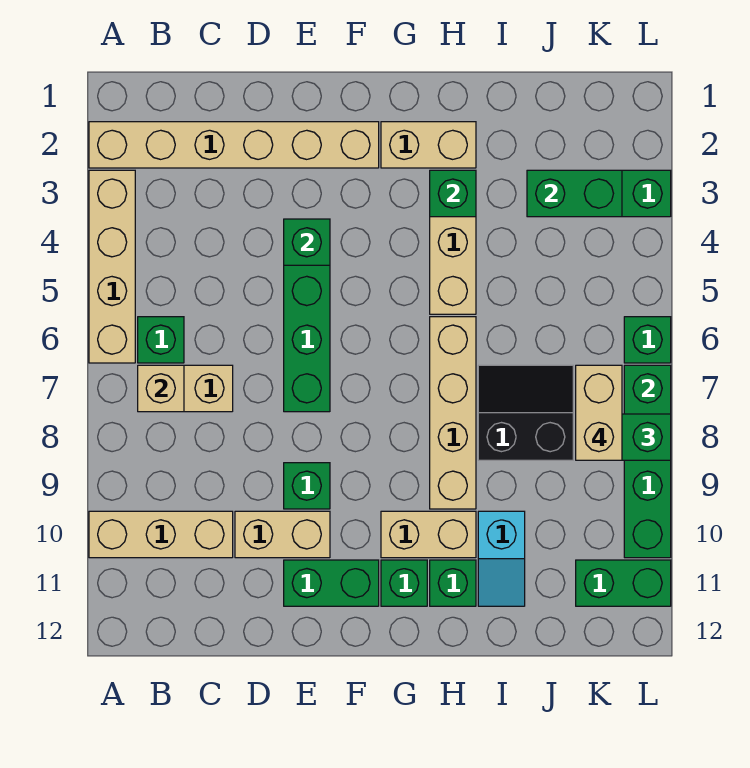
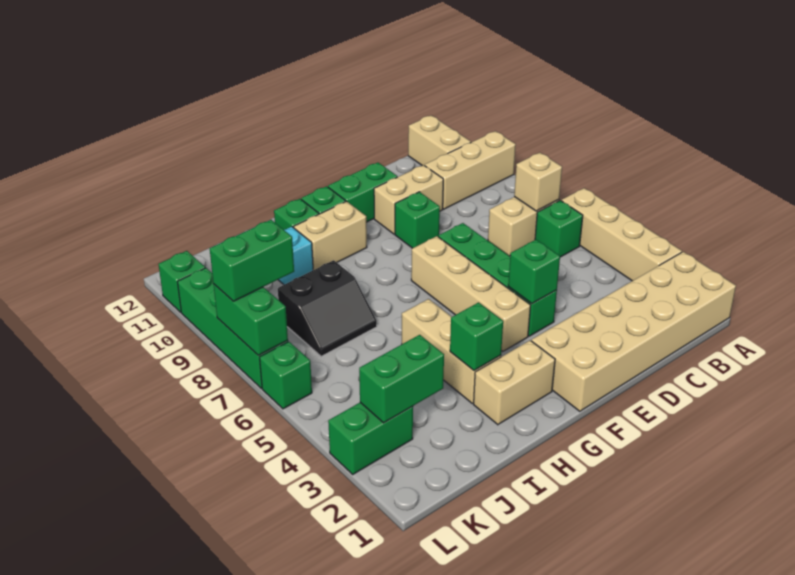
tan brick A2:F2 level 1 -> tan brick A1:F2 level 1
tan brick H6:H9 level 1 -> tan brick F4:F7 level 1
tan brick K7:K8 level 4 -> tan brick B11:B12 level 1
green brick K11:L11 level 1 -> green brick L11 level 1

